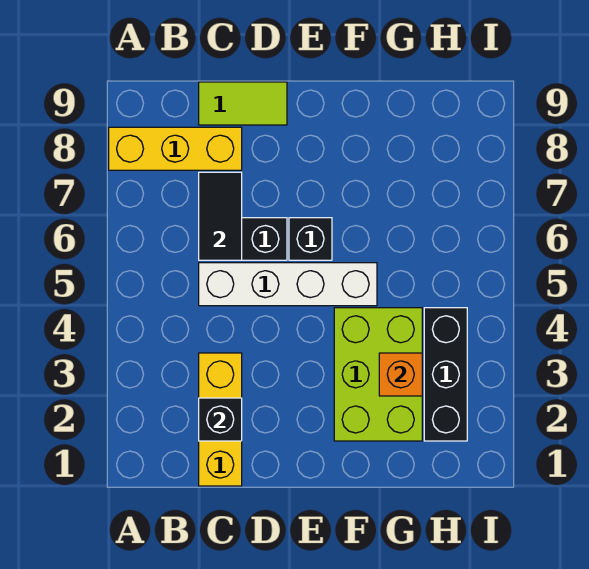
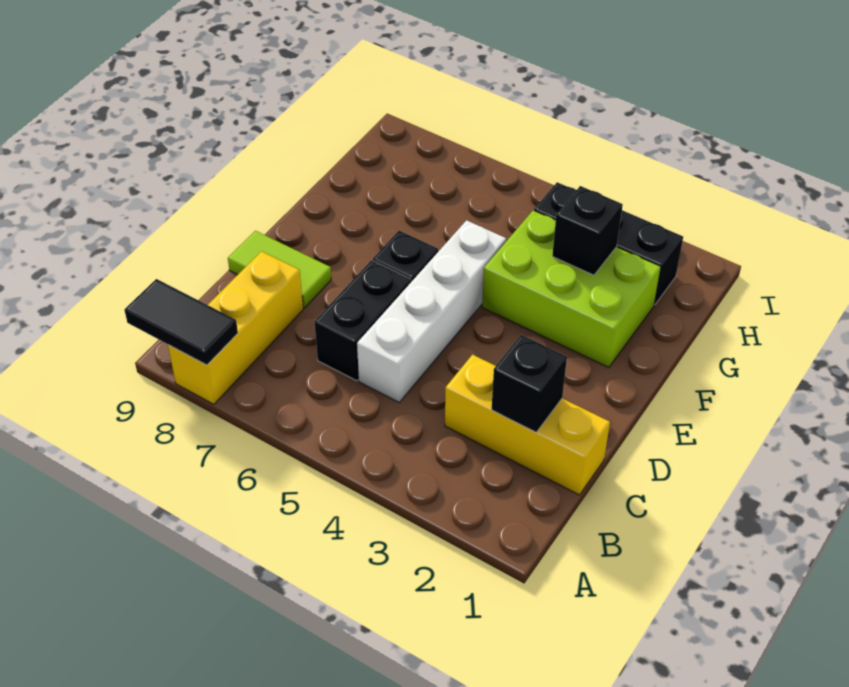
black tile C6:C7 level 2 -> black tile A8:A9 level 2
lime tile C9:D9 level 1 -> lime tile D8:D9 level 1
orange brick G3 level 2 -> black brick G3 level 2

